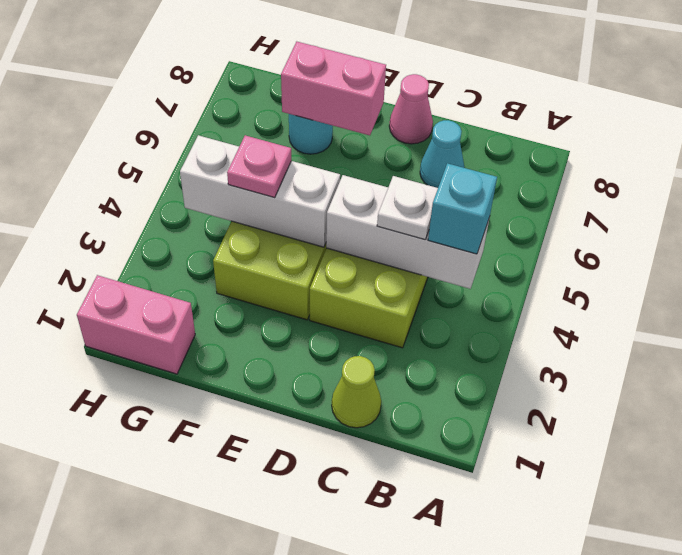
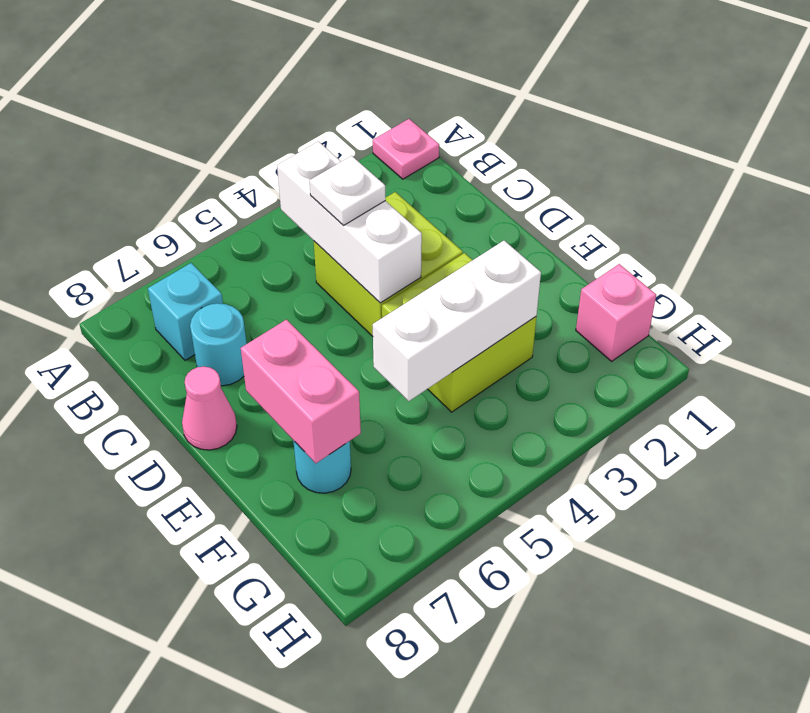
cyan brick B4 level 3 -> cyan brick B7 level 1
lime cone C1 level 1 -> none
cyan cone C7 level 1 -> cyan round brick C7 level 1
white brick E4:G4 level 2 -> white brick F3:F5 level 2
pink plate F4 level 3 -> pink plate A1 level 1
pink brick G1:H1 level 1 -> pink brick G1 level 1

